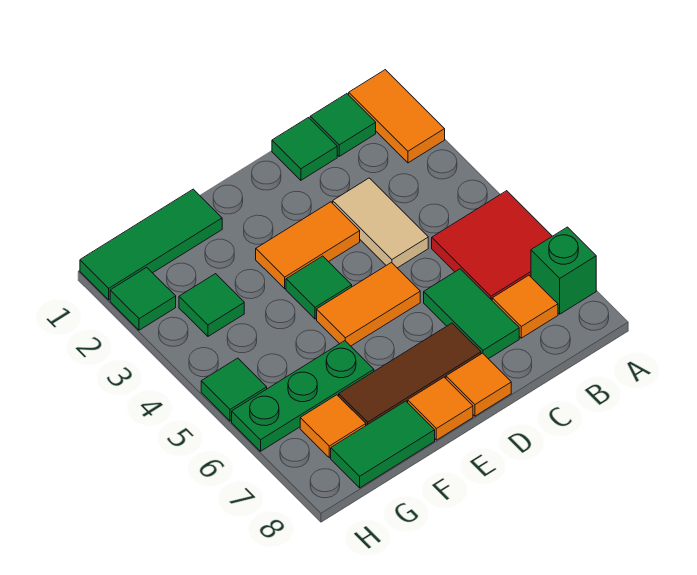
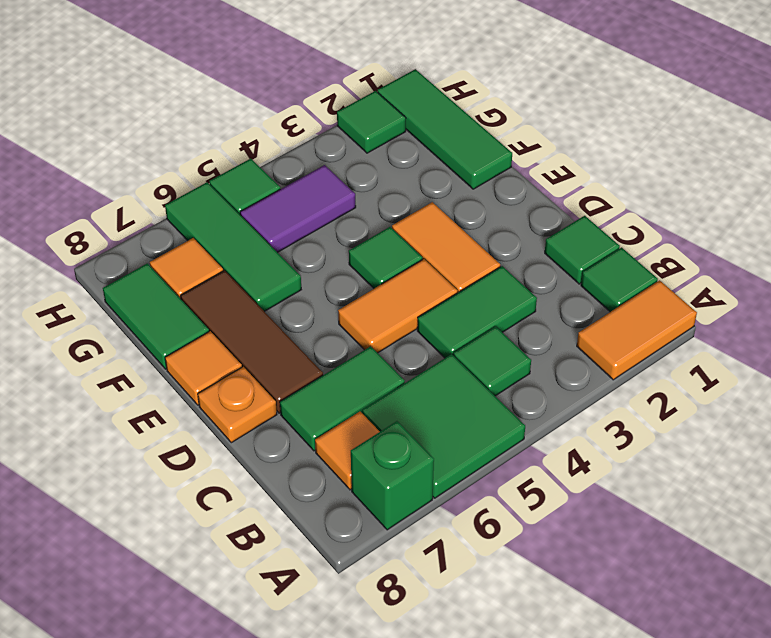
red tile A5:B6 level 1 -> green tile A5:B6 level 1
tan tile C3:C4 level 1 -> green tile C3:C4 level 1
orange tile D5:E5 level 1 -> orange tile D4:D5 level 1
orange tile D8 level 1 -> orange plate D8 level 1
green plate F6:H6 level 1 -> green tile F6:H6 level 1
green tile G3 level 1 -> green tile B4 level 1
none -> purple tile G4:G5 level 1

